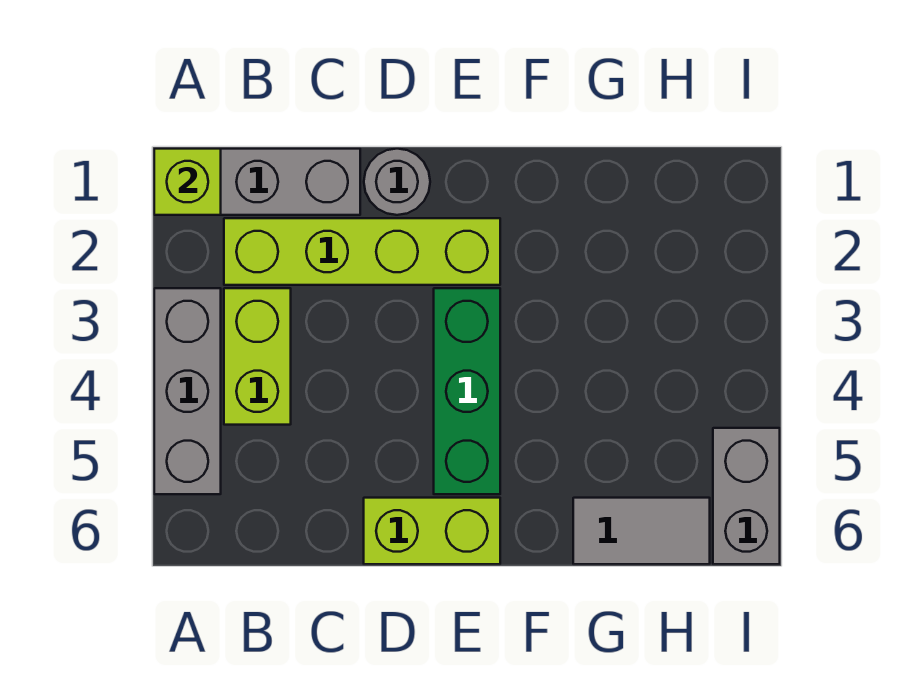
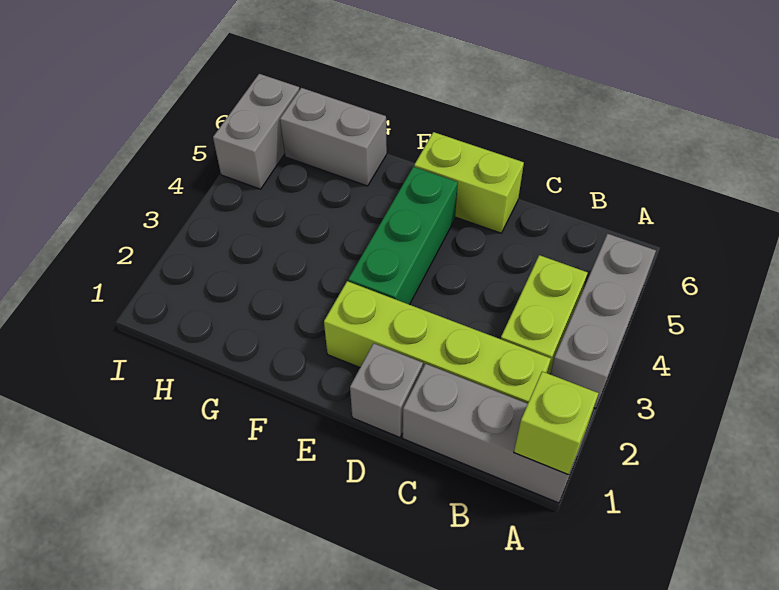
grey round brick D1 level 1 -> grey brick D1 level 1
grey tile G6:H6 level 1 -> grey brick G6:H6 level 1

